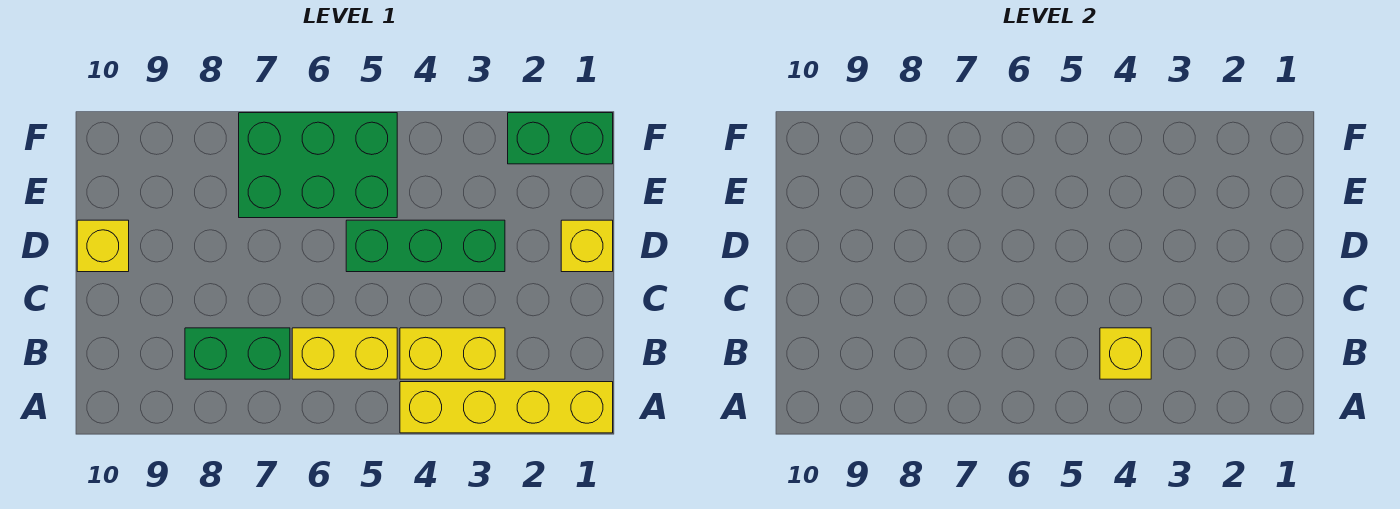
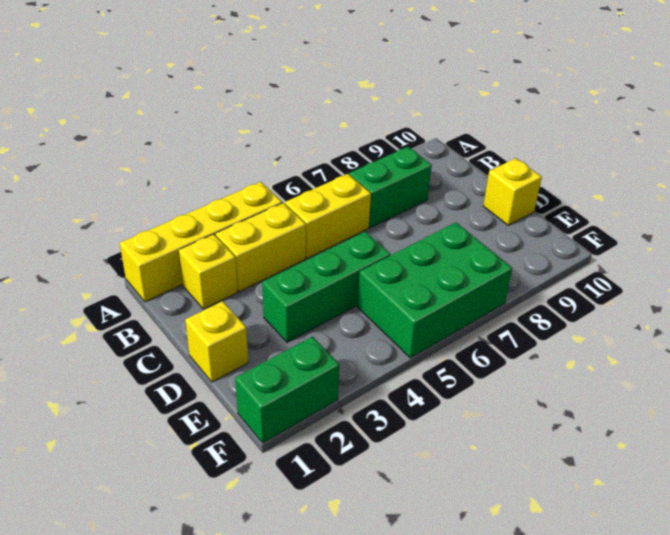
yellow brick B4 level 2 -> yellow brick B2 level 1

